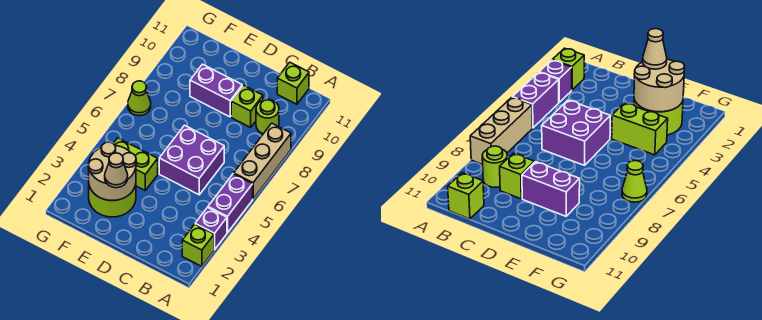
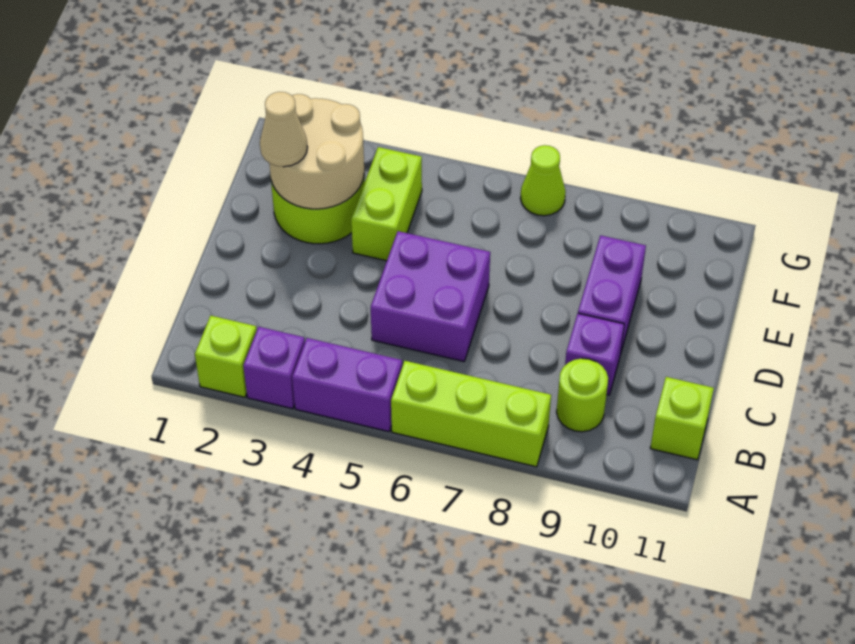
tan brick A6:A8 level 1 -> lime brick A6:A8 level 1
lime brick C9 level 1 -> purple brick C9 level 1

